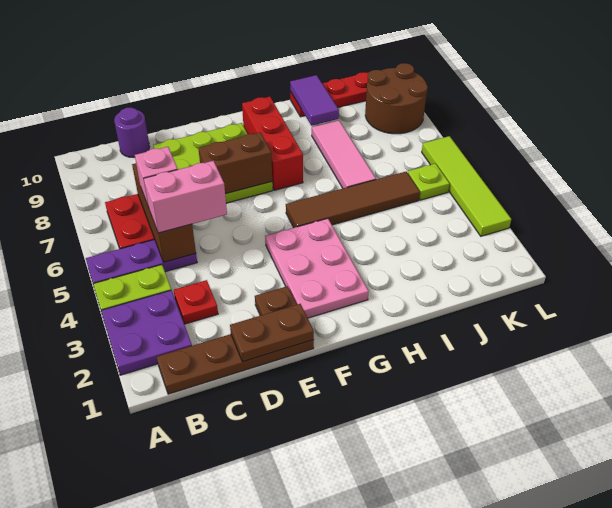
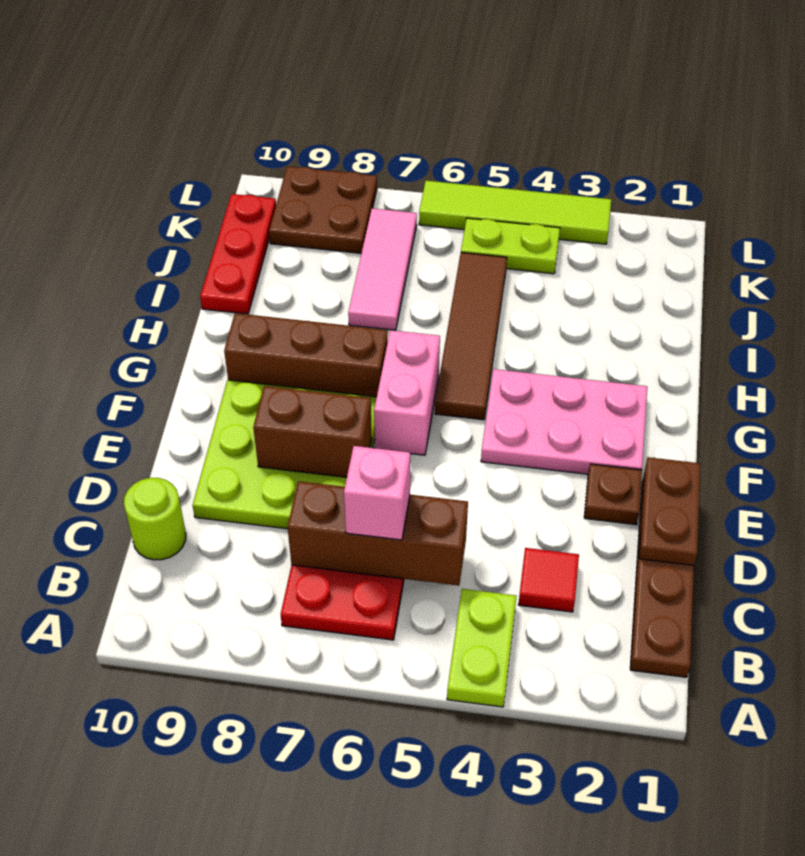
purple plate A2:B3 level 1 -> none
purple plate A5:C5 level 1 -> none
red plate C3 level 1 -> red tile C3 level 1
pink brick C5:D5 level 3 -> pink brick F6:G6 level 1
purple round brick C10 level 1 -> lime round brick C10 level 1
brown brick E7:F7 level 2 -> brown brick E7:E8 level 2
red brick G7:G9 level 1 -> brown brick G7:G9 level 1
pink tile I6:I8 level 1 -> pink tile I7:K7 level 1
purple tile I9:I10 level 2 -> none
lime plate K5 level 1 -> lime plate K4:K5 level 1
brown round brick K8:L9 level 1 -> brown plate K8:L9 level 1

